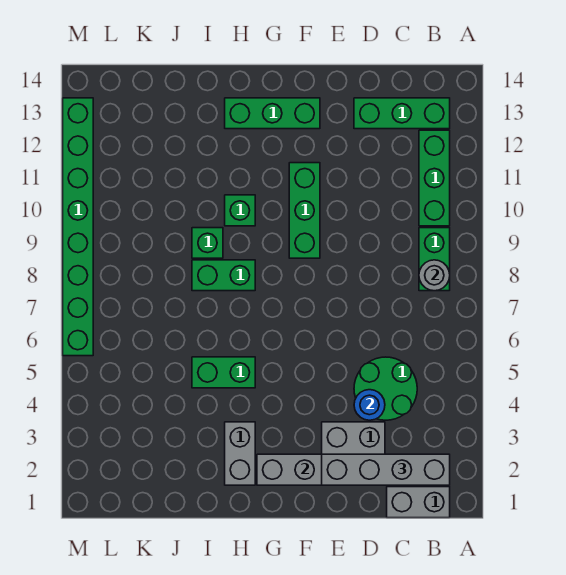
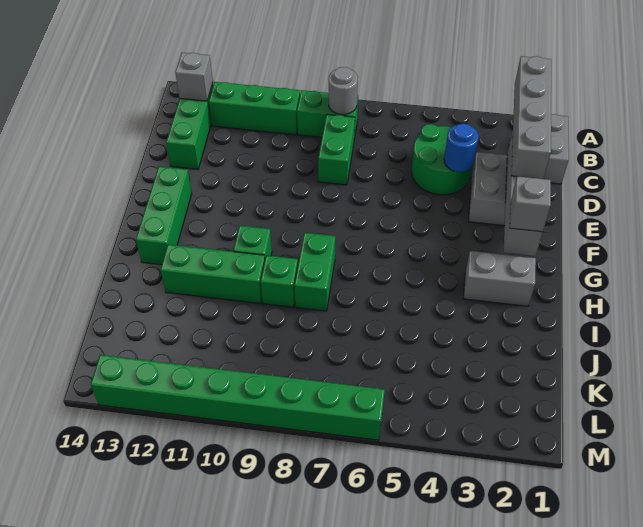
none -> grey brick B13 level 2
green brick F9:F11 level 1 -> green brick I10:I12 level 1
none -> grey brick G2 level 3
green brick H5:I5 level 1 -> green brick C8:D8 level 1

